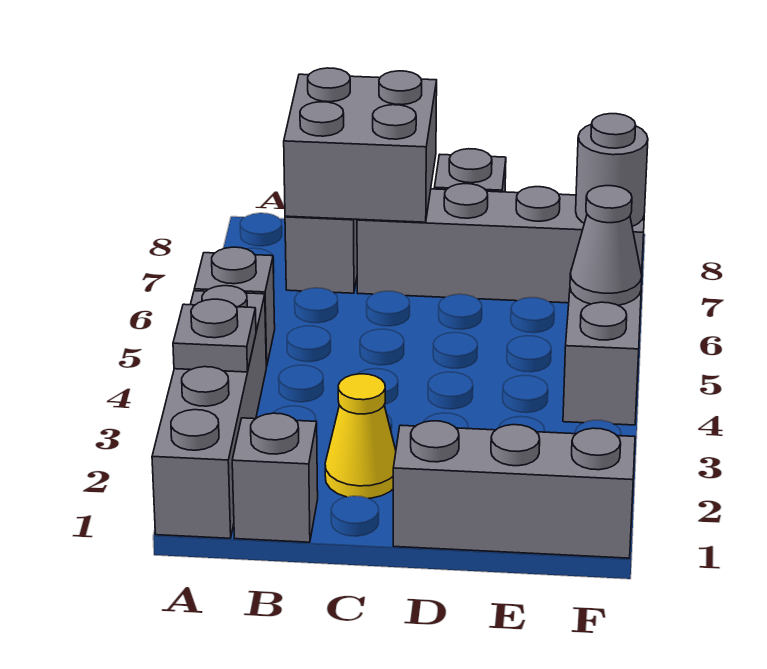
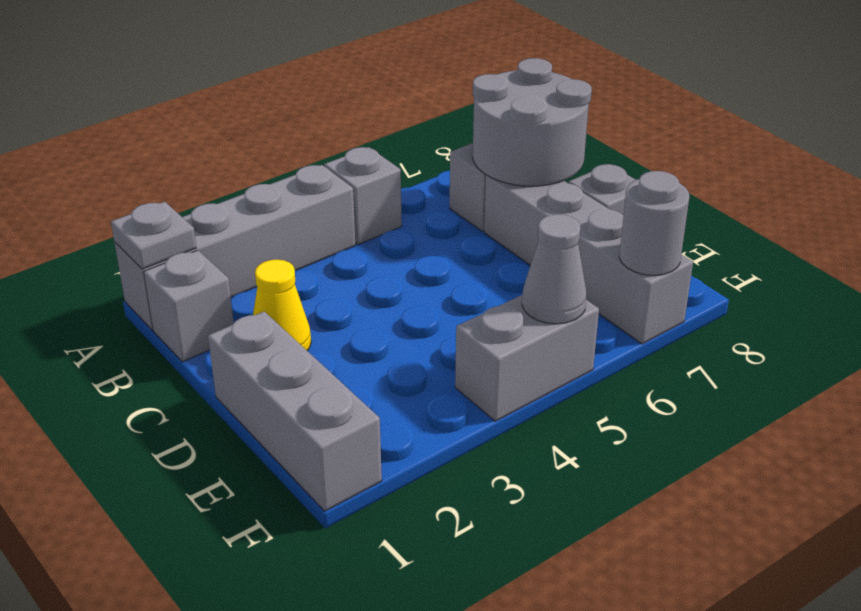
grey plate A3 level 2 -> grey plate A1 level 2
grey brick B7:C8 level 2 -> grey round brick B7:C8 level 2

